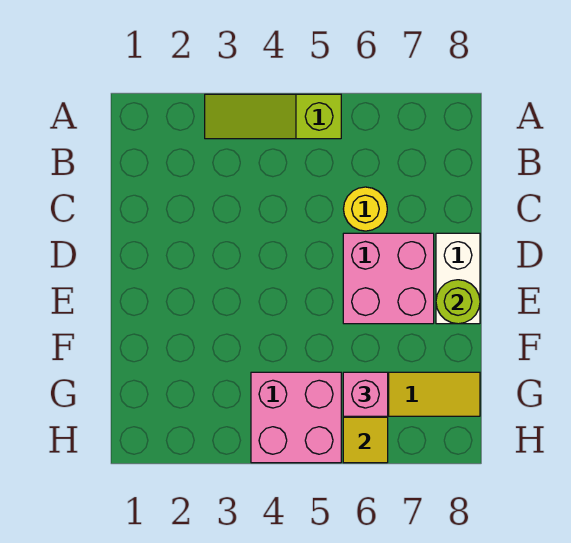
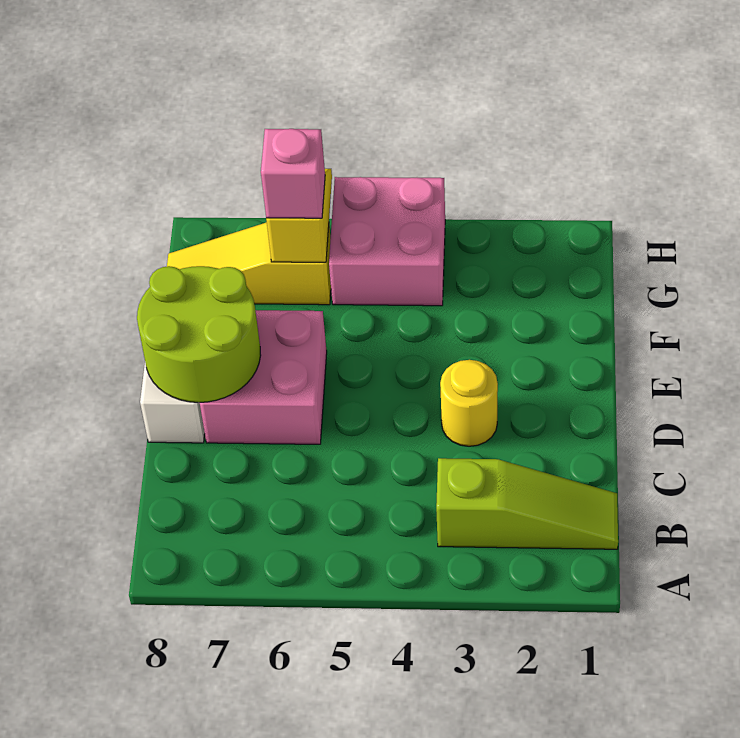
lime slope A3:A5 level 1 top 5 -> lime slope B1:B3 level 1 top 3
yellow round brick C6 level 1 -> yellow round brick D3 level 1
lime round brick E8 level 2 -> lime round brick D7:E8 level 2

